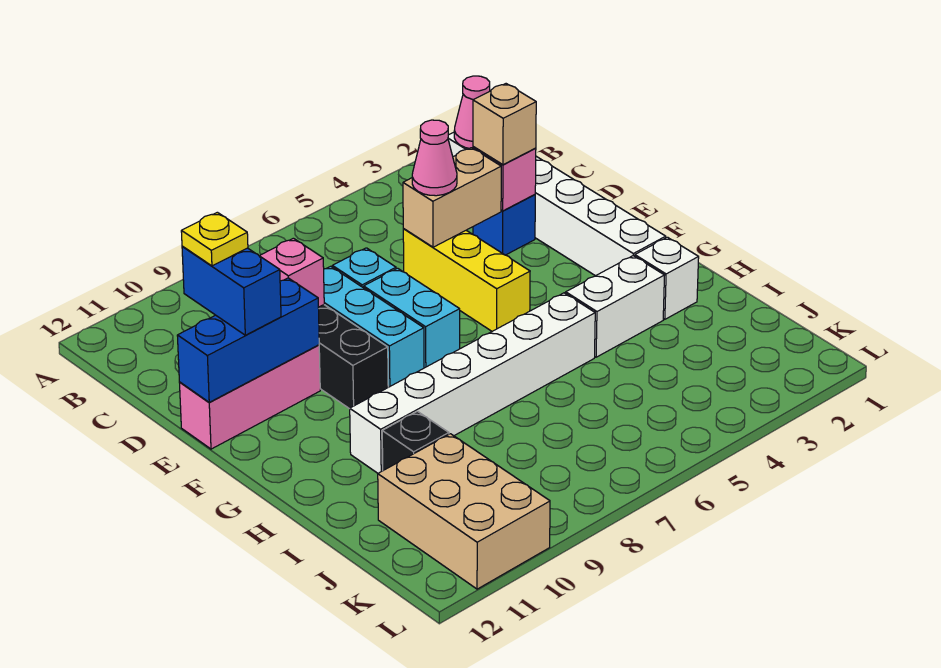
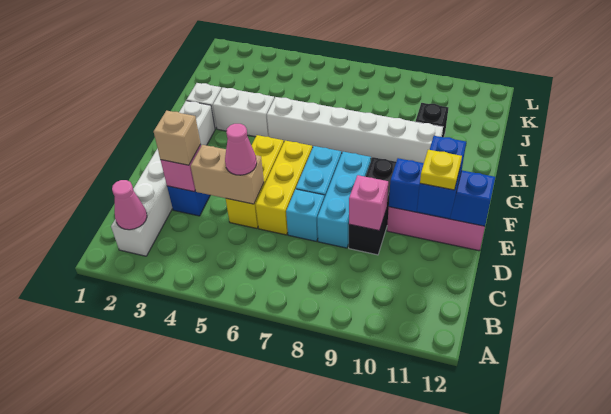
none -> yellow brick D6:F6 level 1
tan brick J10:L11 level 1 -> none

